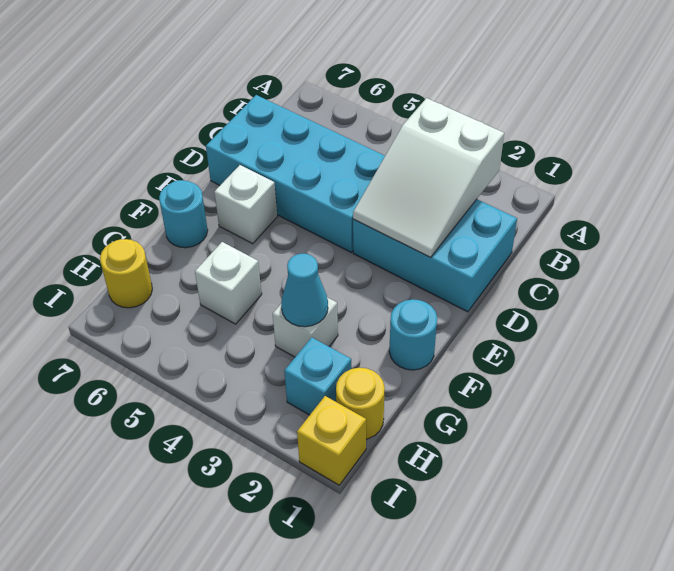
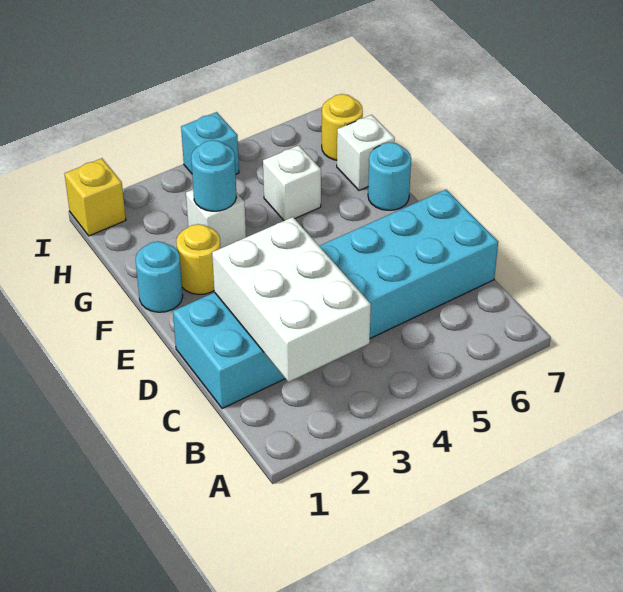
white slope B2:D3 level 2 top B -> white brick B2:D3 level 2
white brick E6 level 1 -> white brick G7 level 1
cyan cone G3 level 2 -> cyan round brick G3 level 2
yellow round brick H1 level 1 -> yellow round brick F2 level 1
cyan brick H2 level 1 -> cyan brick I4 level 1

